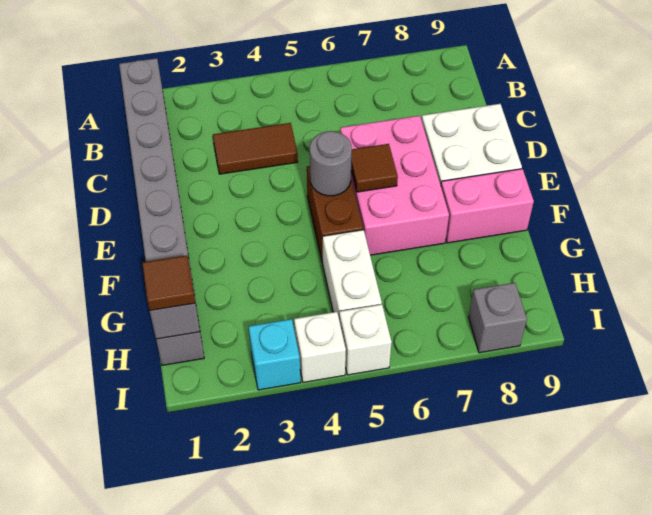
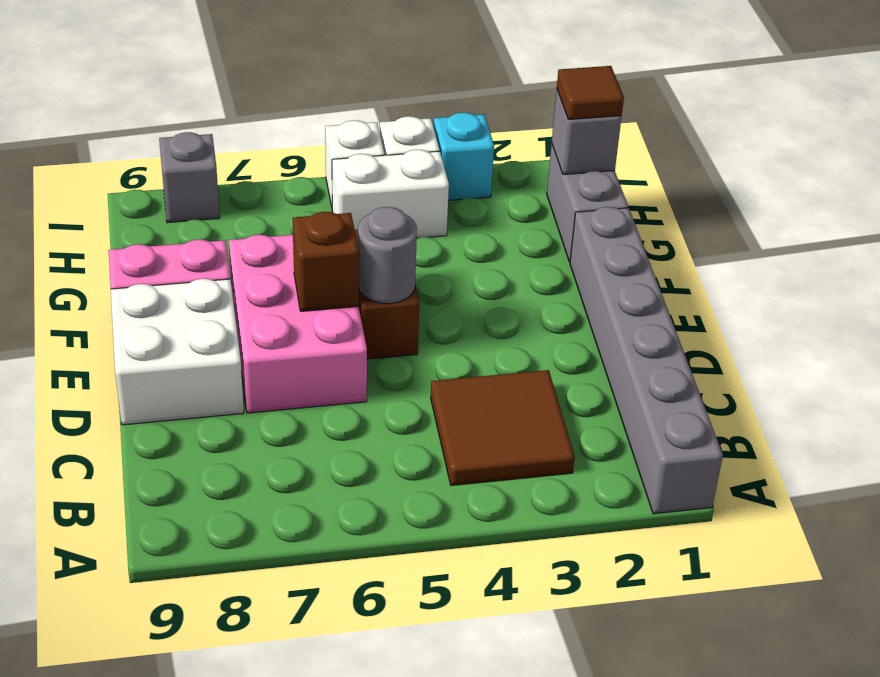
brown tile C3:C4 level 1 -> brown tile B3:C4 level 1
brown tile E6 level 2 -> brown brick E6 level 2
white brick G5:H5 level 1 -> white brick H4:H5 level 1

